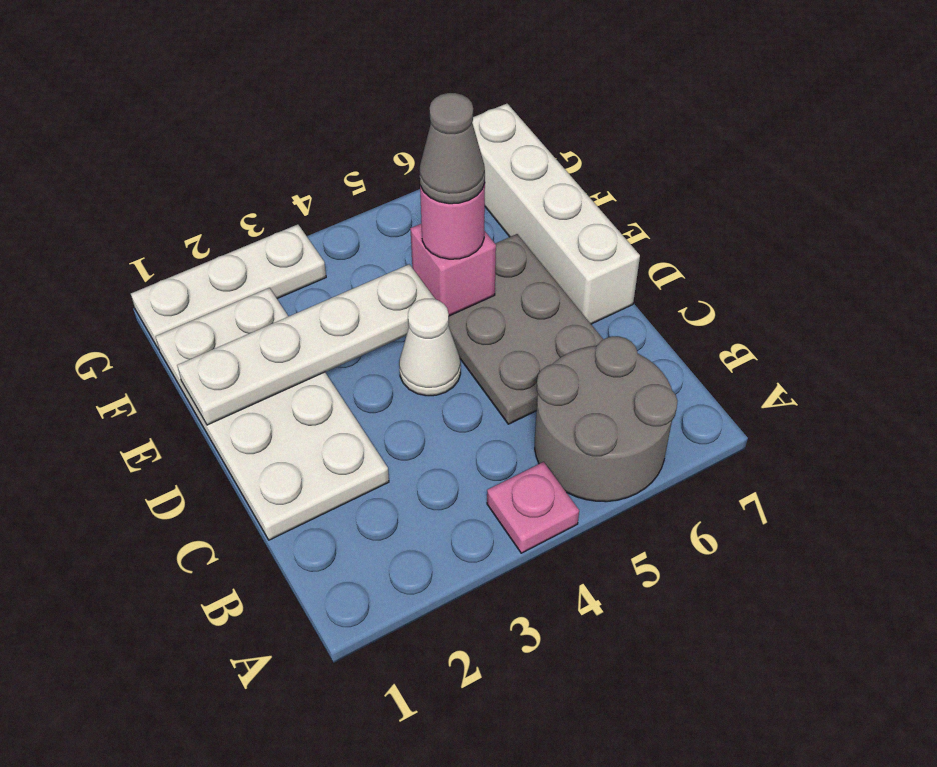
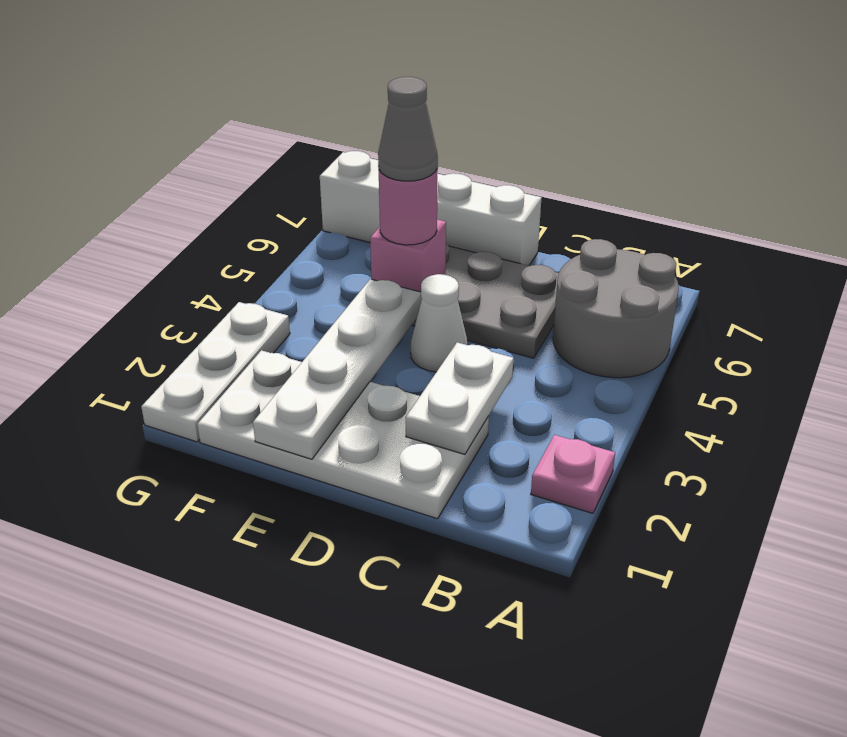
pink plate A4 level 1 -> pink plate A2 level 1
none -> white plate C2:C3 level 2

